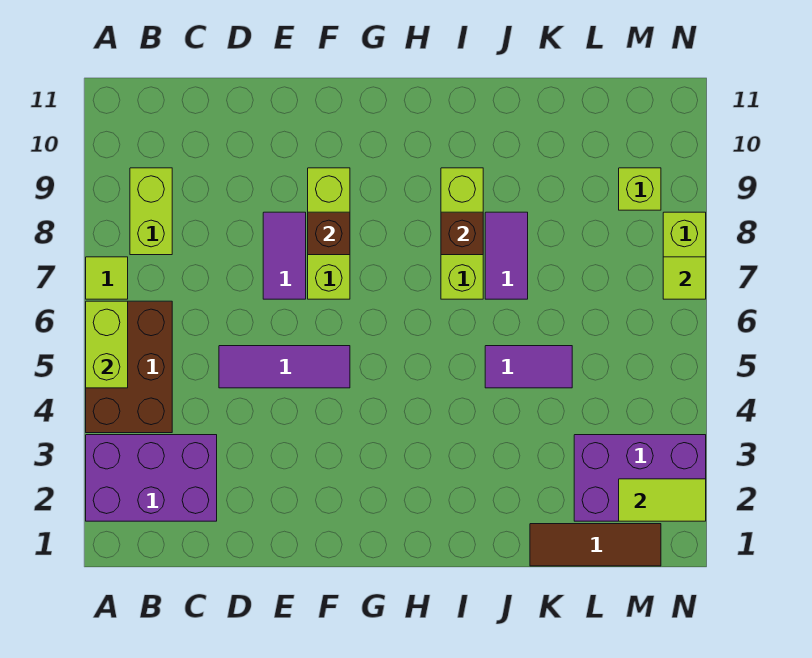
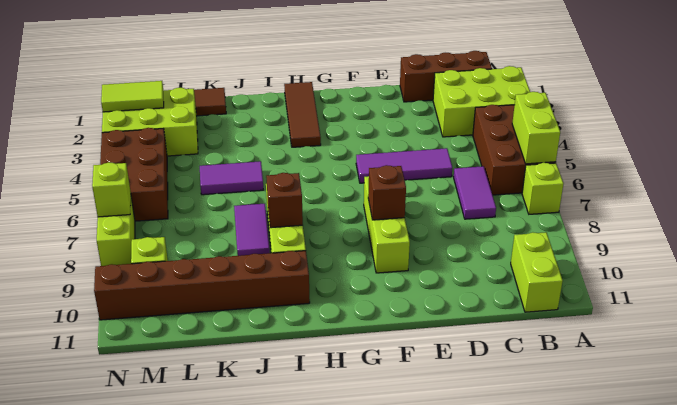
purple brick A2:C3 level 1 -> lime brick A2:C3 level 1
lime tile A7 level 1 -> lime brick A7 level 1
none -> brown brick B1:D1 level 1
lime brick B8:B9 level 1 -> lime brick B10:B11 level 1
purple tile E7:E8 level 1 -> purple tile C6:C7 level 1
none -> brown tile H1:H3 level 1
none -> brown brick I10:N10 level 1
purple brick L2:N3 level 1 -> lime brick L2:N3 level 1
none -> brown brick M4:N6 level 1
lime tile N7 level 2 -> lime brick N7 level 2

